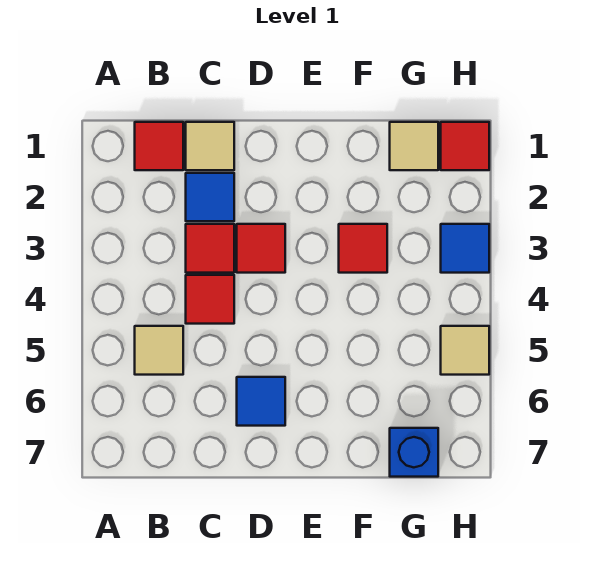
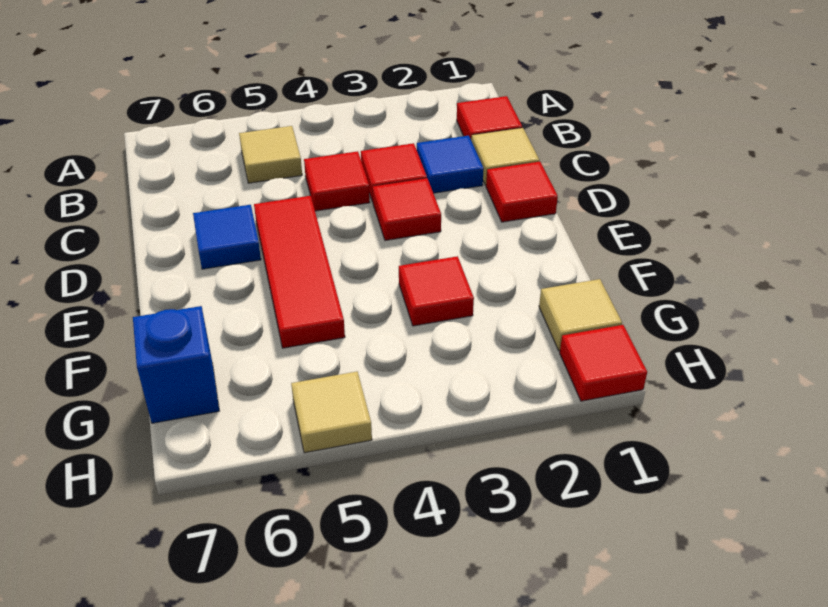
none -> red tile D1 level 1
none -> red tile D5:F5 level 1
blue tile H3 level 1 -> none

